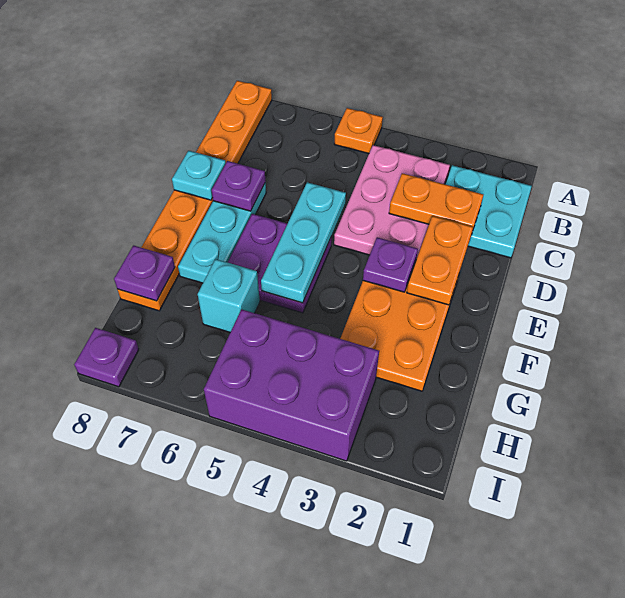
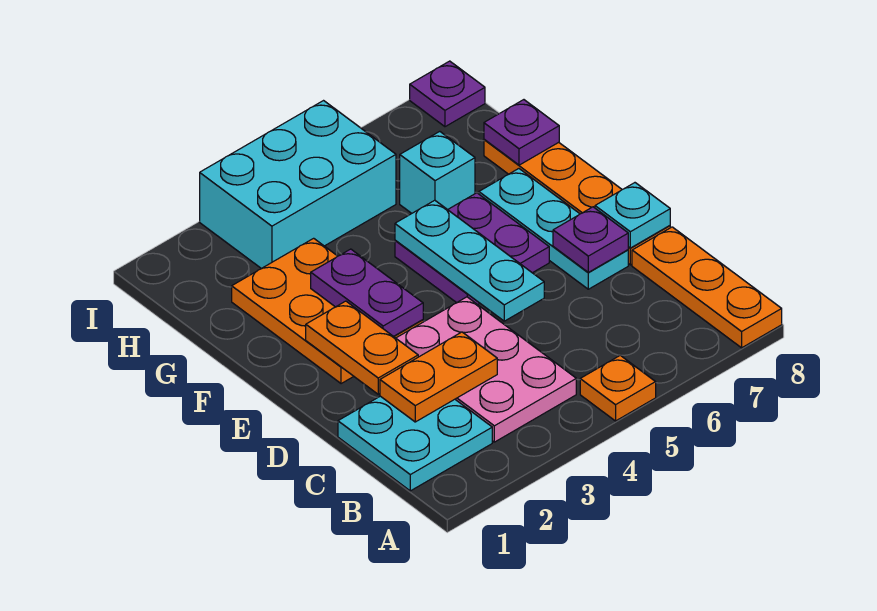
purple plate E3 level 2 -> purple plate E3:F3 level 2
purple brick H3:I5 level 1 -> cyan brick H3:I5 level 1

